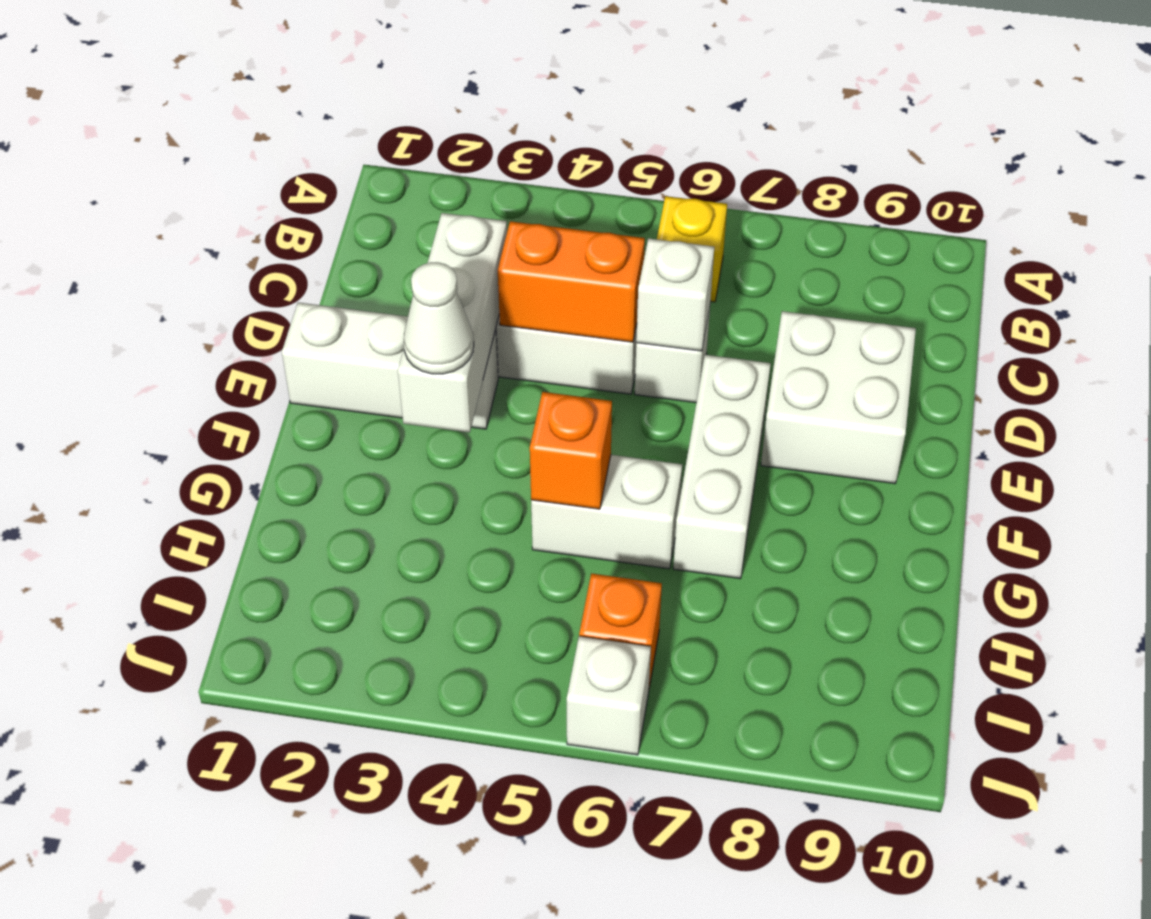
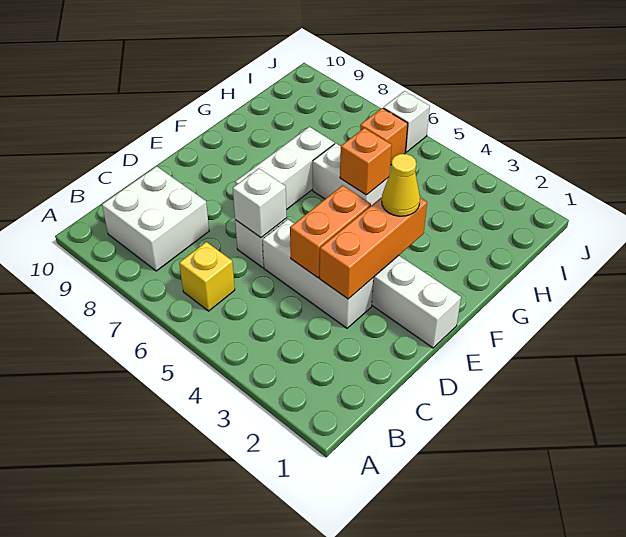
white brick D3:F3 level 2 -> orange brick D3:F3 level 2
orange brick D4:D5 level 2 -> orange brick D4:E4 level 2
white brick D8:E9 level 1 -> white brick B8:C9 level 1
white cone F3 level 3 -> yellow cone F3 level 3

